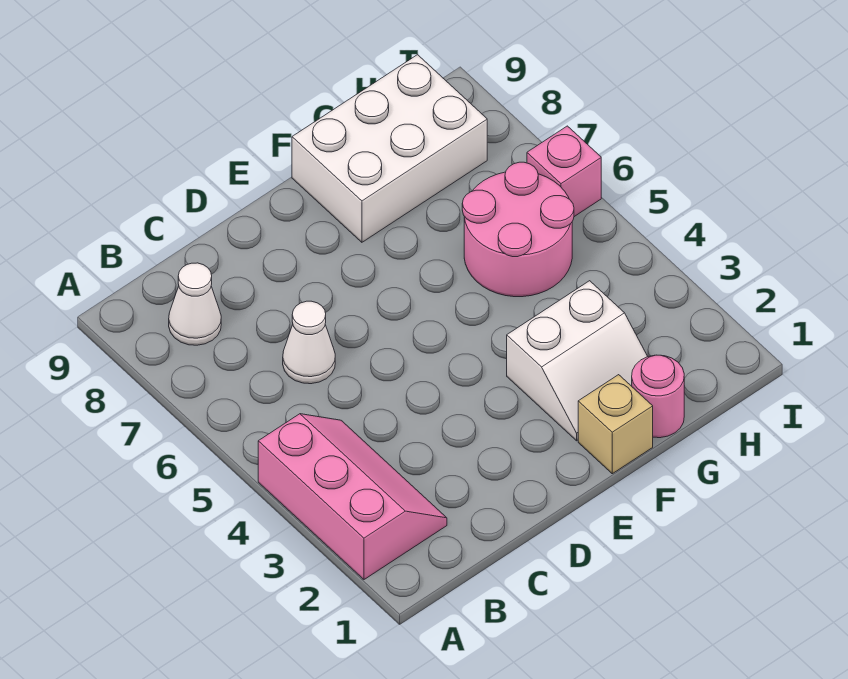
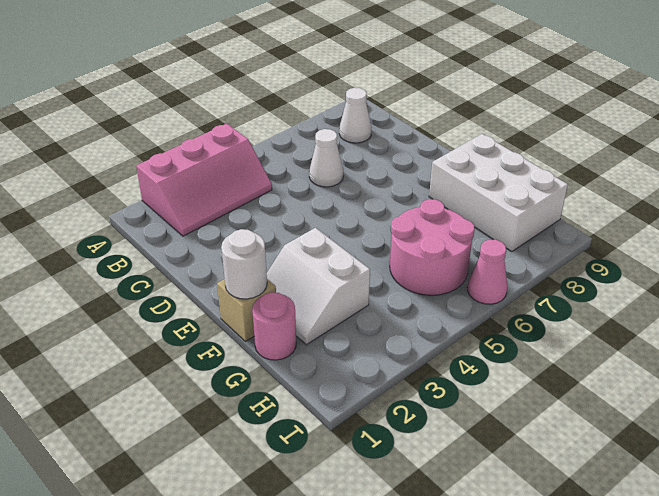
none -> white round brick F1 level 2
pink brick I6 level 1 -> pink cone I6 level 1

